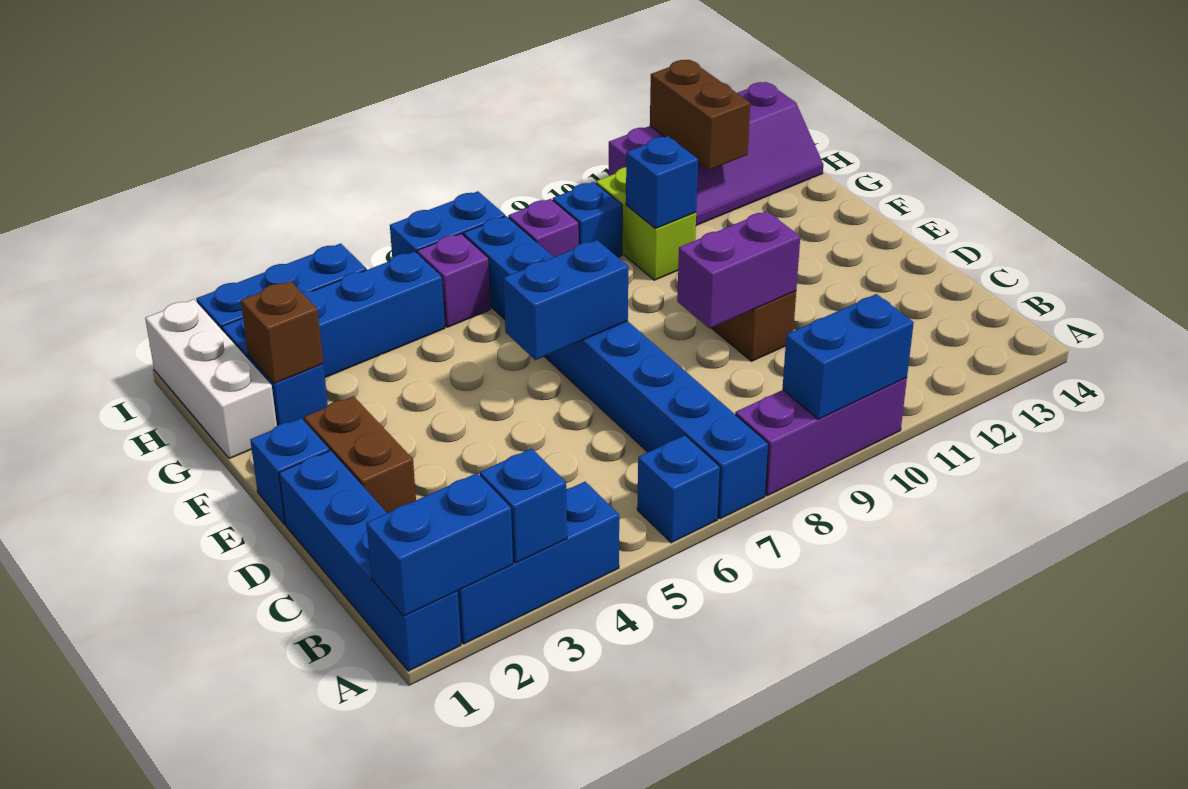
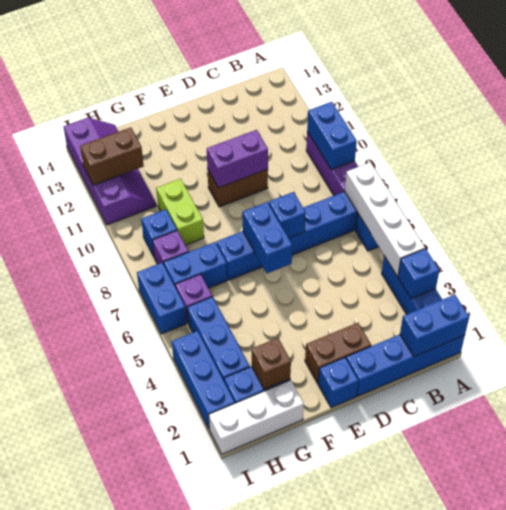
blue brick A1:A2 level 2 -> blue brick A1:B1 level 2
none -> white brick A4:A7 level 2
purple brick D9:D10 level 2 -> purple brick D10:E10 level 2
lime brick G10:H10 level 1 -> lime brick G9:G10 level 1
blue brick G10 level 2 -> blue brick D7 level 2

